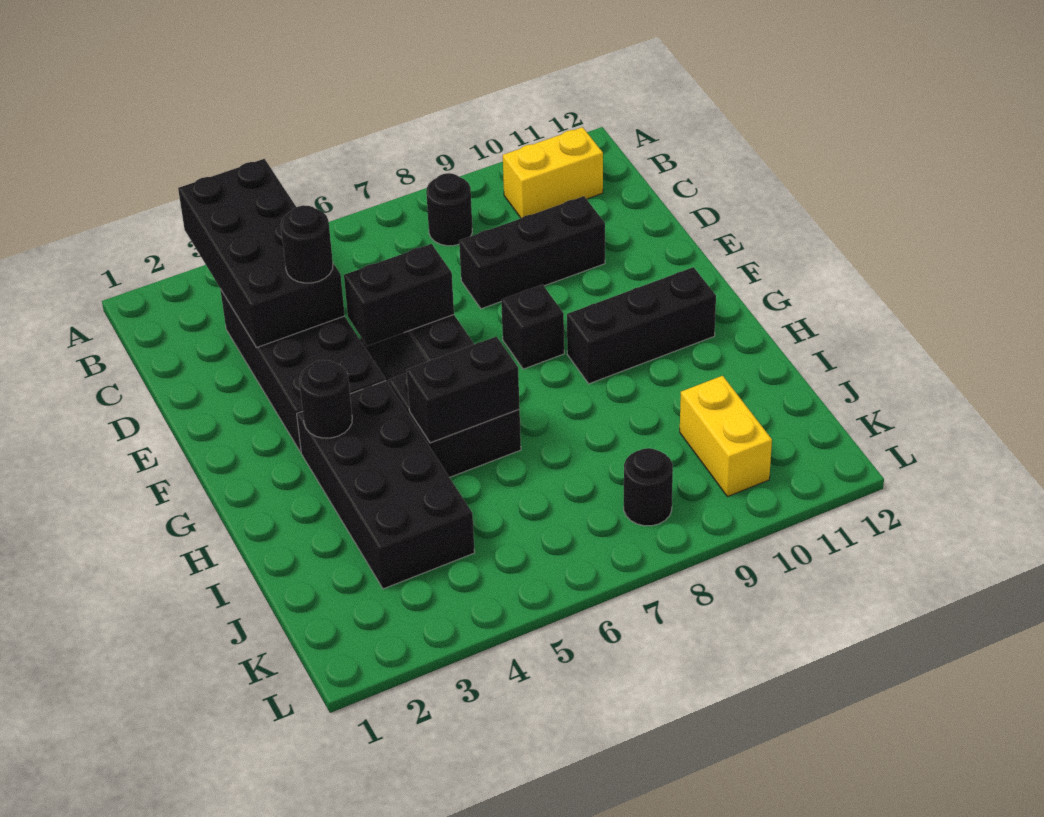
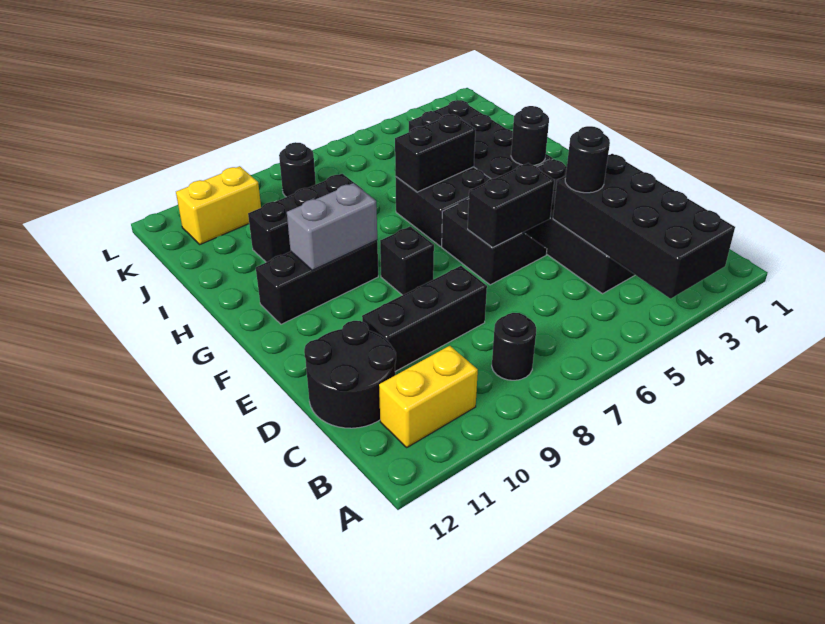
none -> black round brick C11:D12 level 1
none -> grey brick G9:G10 level 2
none -> black brick I8:I10 level 1
yellow brick J10:K10 level 1 -> yellow brick K10:K11 level 1

